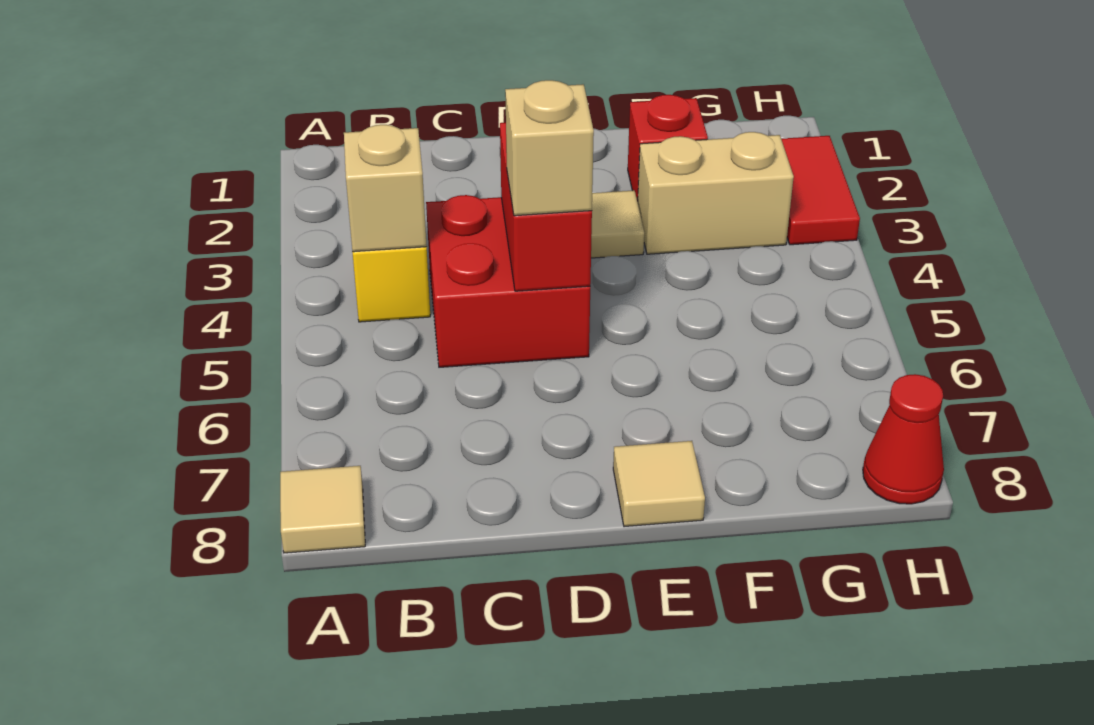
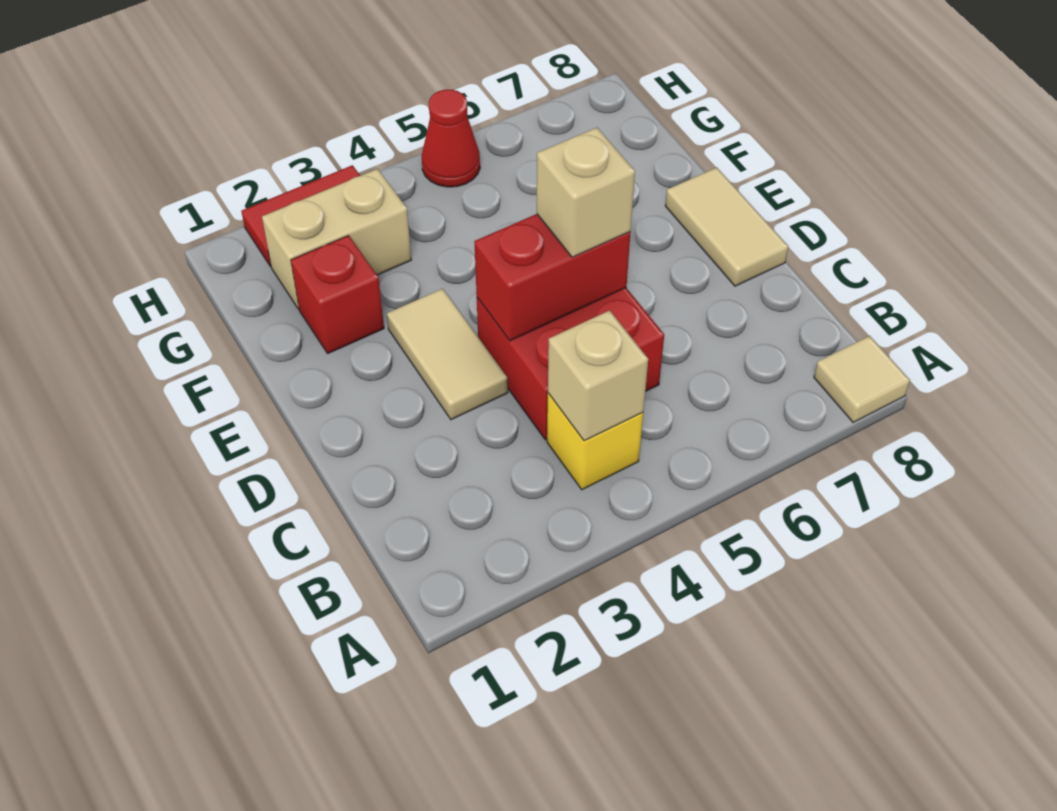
tan tile E8 level 1 -> tan tile D8:E8 level 1
tan brick F3:G3 level 1 -> tan brick G2:G3 level 1
red cone H8 level 1 -> red cone H5 level 1

